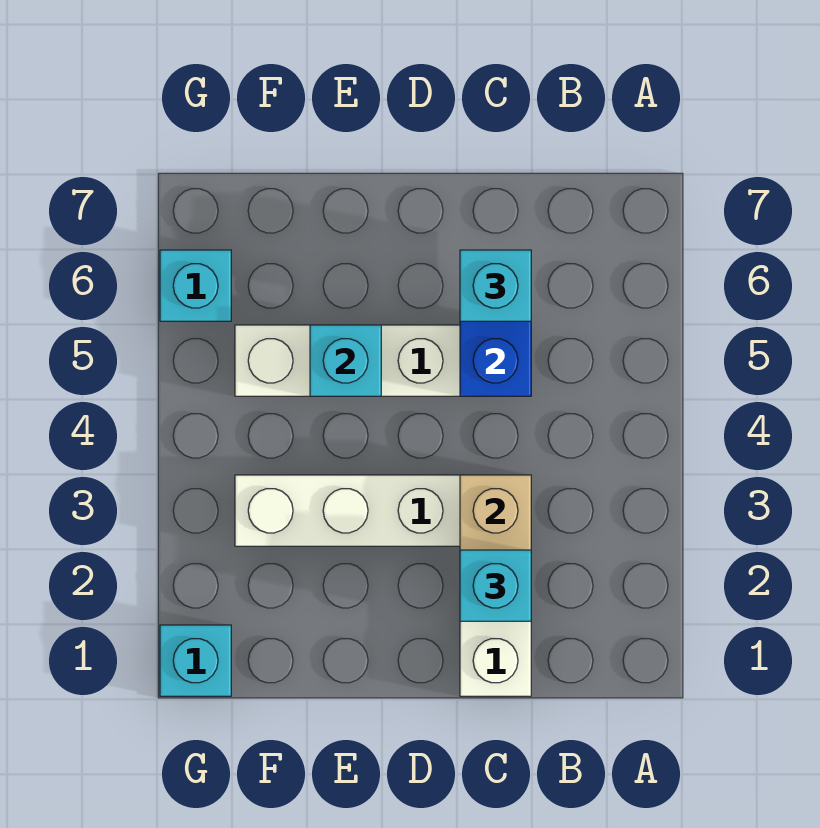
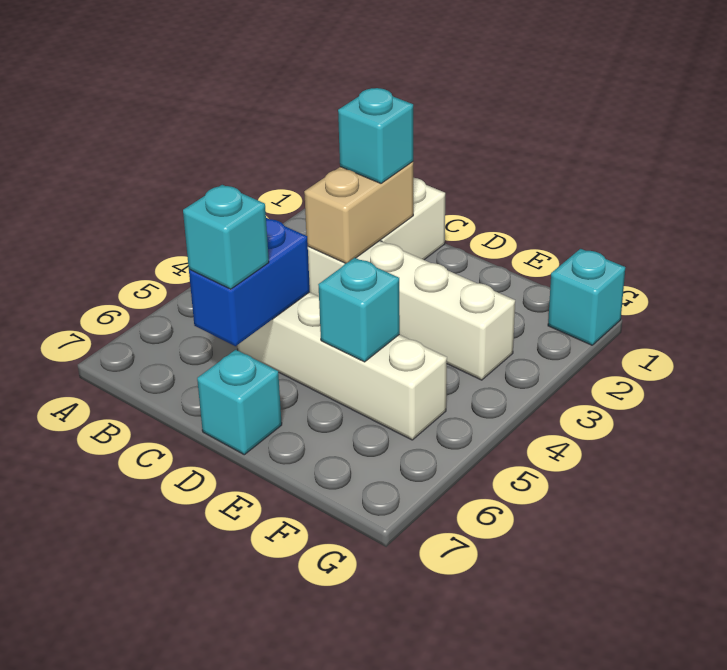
cyan brick G6 level 1 -> cyan brick D7 level 1

